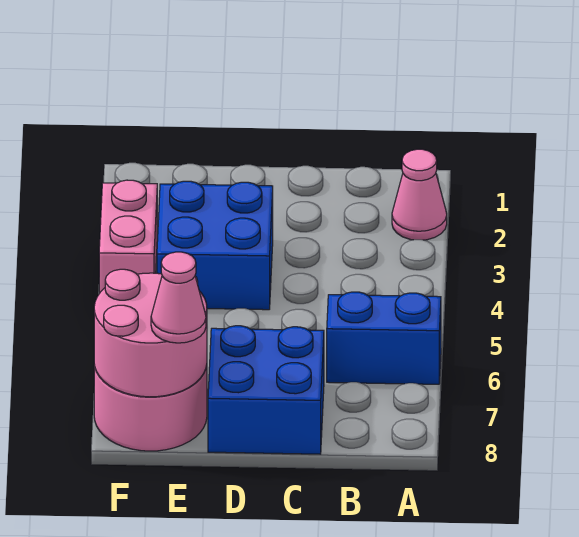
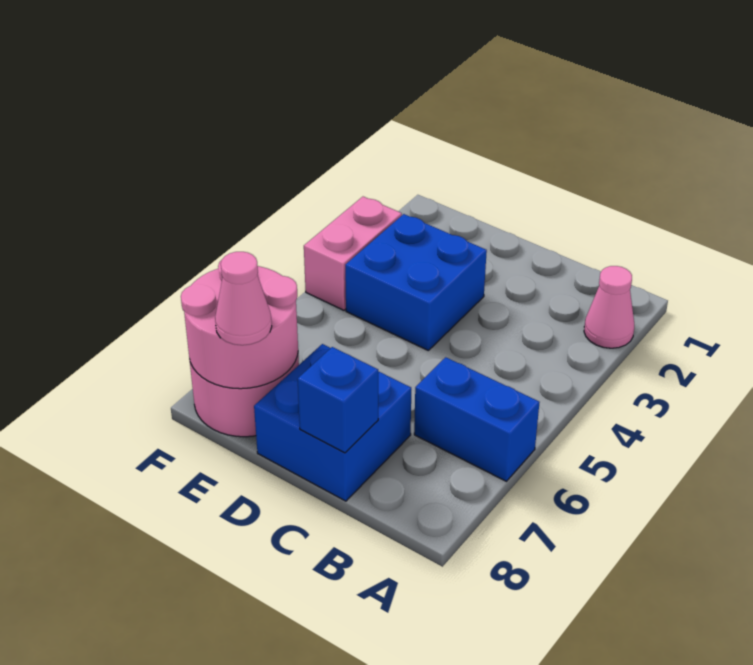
none -> blue brick C8 level 2

